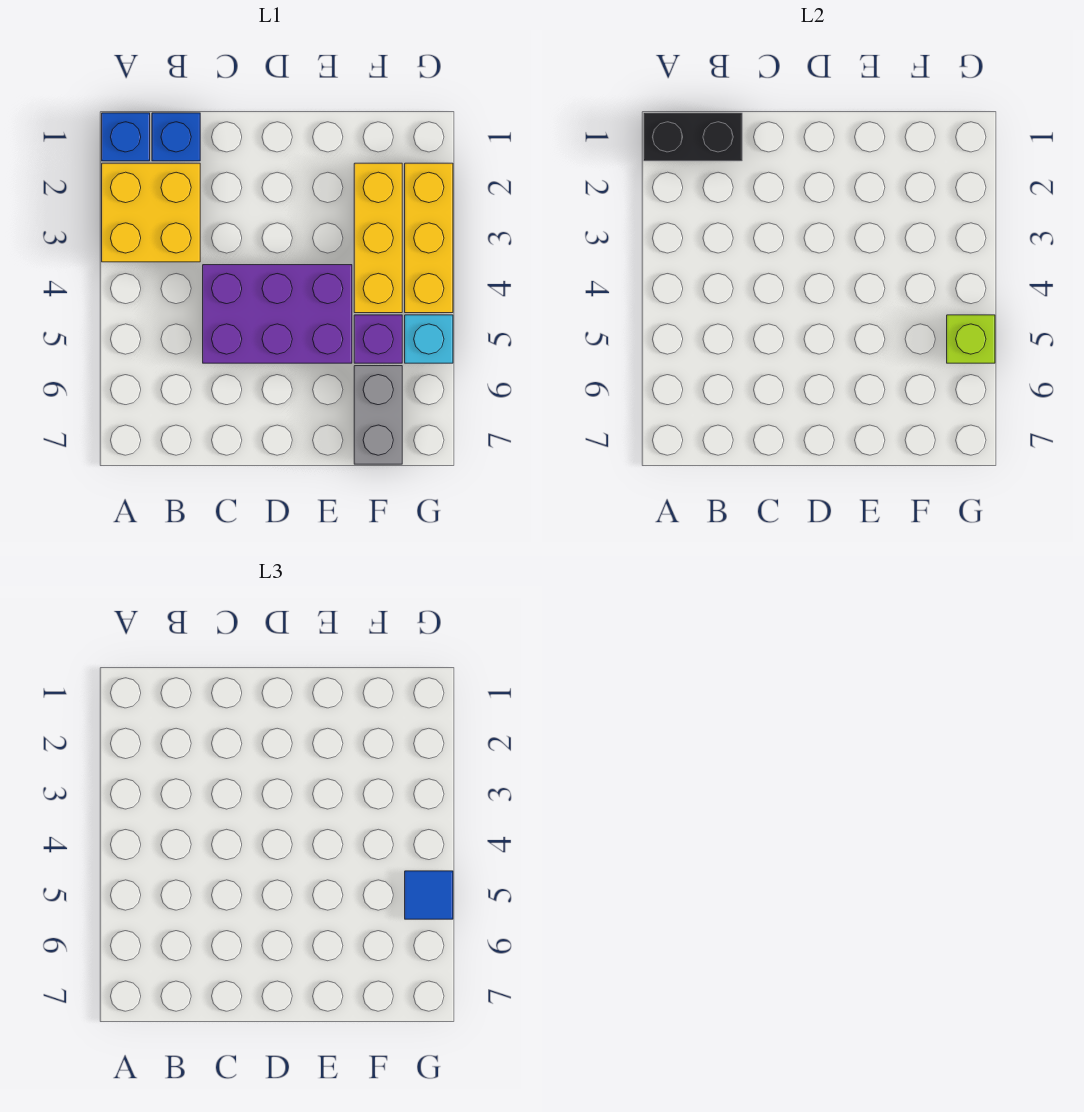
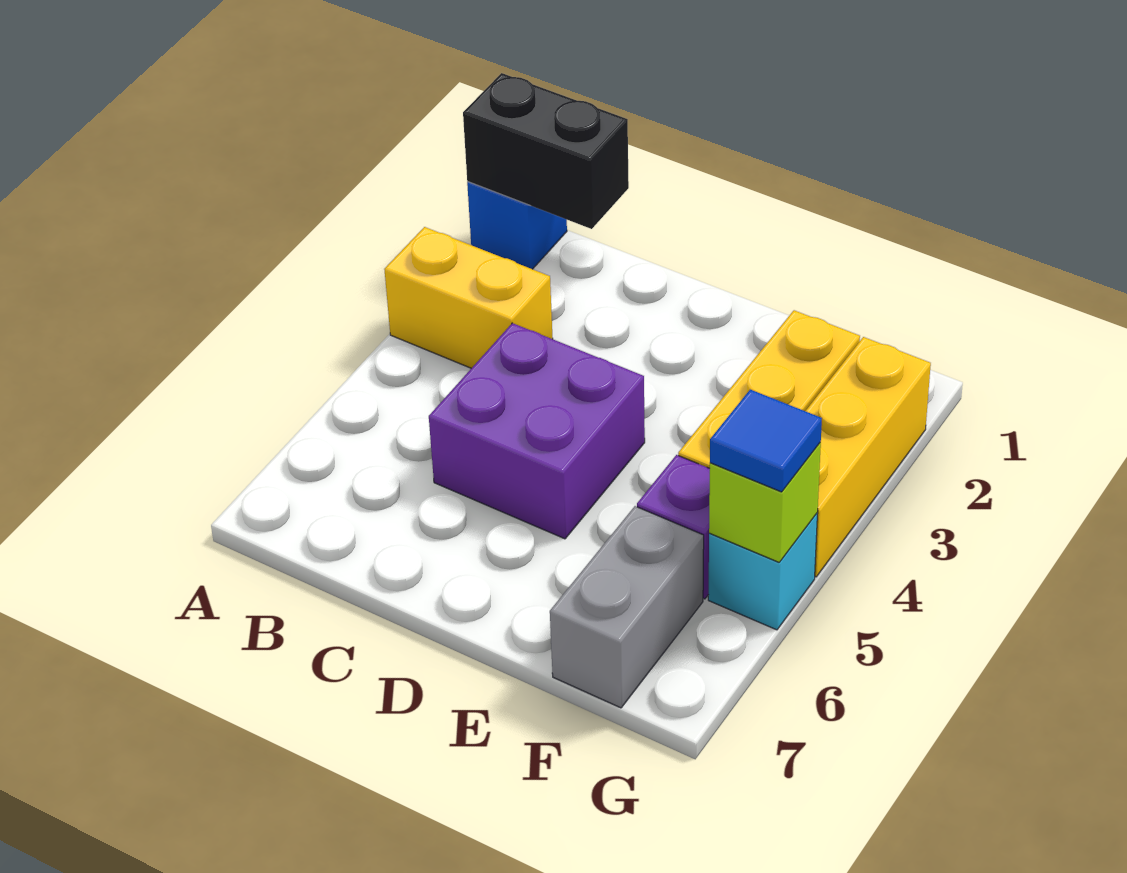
yellow brick A2:B3 level 1 -> yellow brick A3:B3 level 1
blue brick B1 level 1 -> none
purple brick C4:E5 level 1 -> purple brick C4:D5 level 1

